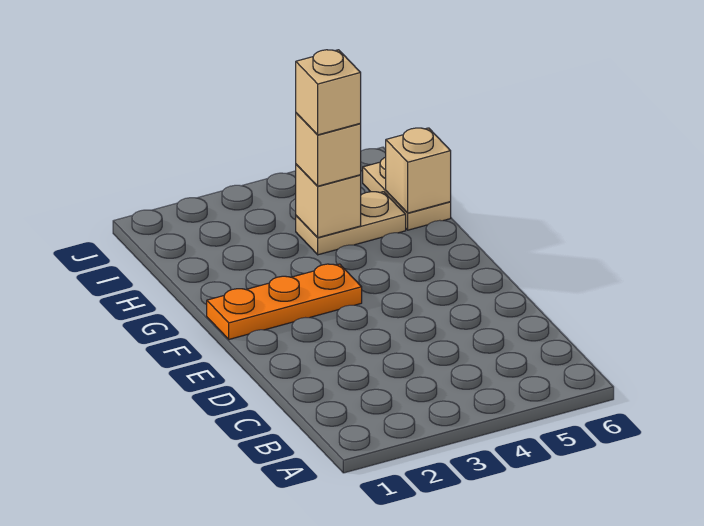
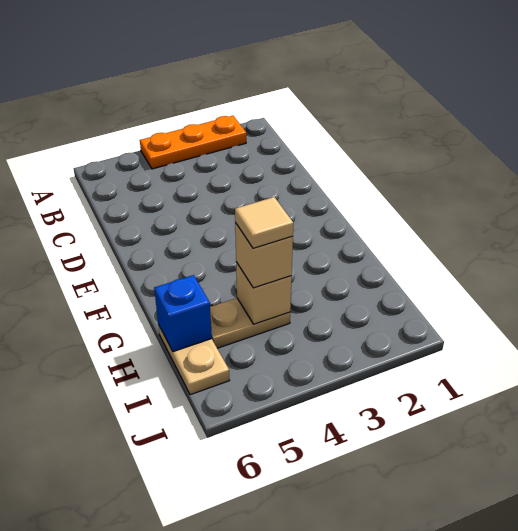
orange plate F1:F3 level 1 -> orange plate A2:A4 level 1
tan brick H4 level 4 -> tan tile H4 level 4
tan brick H6 level 2 -> blue brick H6 level 2

